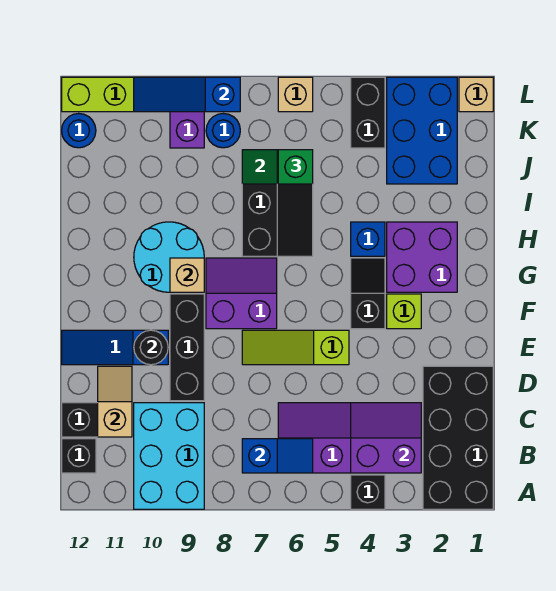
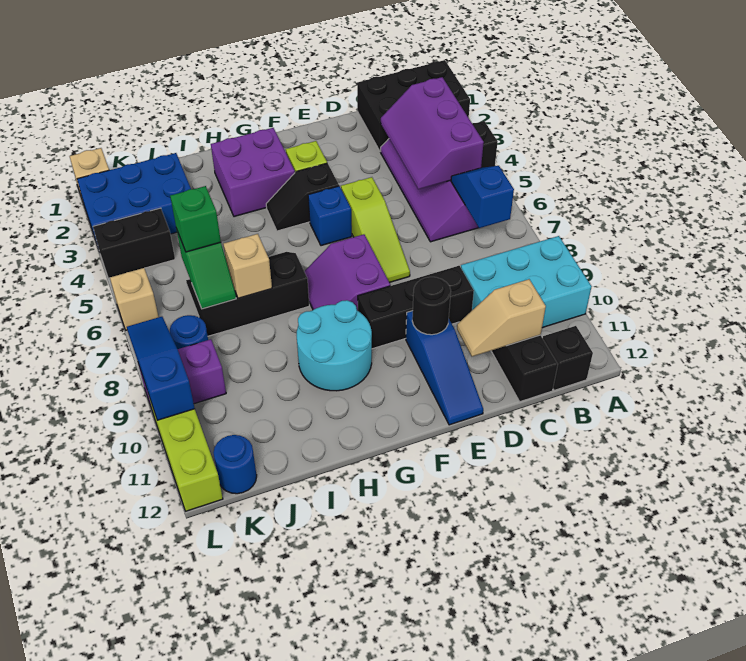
black brick A1:D2 level 1 -> black brick A1:C2 level 1
purple slope B3:C4 level 2 top B -> purple slope B3:C5 level 2 top B
tan brick G9 level 2 -> tan brick I7 level 2
blue brick H4 level 1 -> blue brick F5 level 1
blue slope L8:L10 level 2 top 8 -> blue slope L8:L10 level 2 top 10

